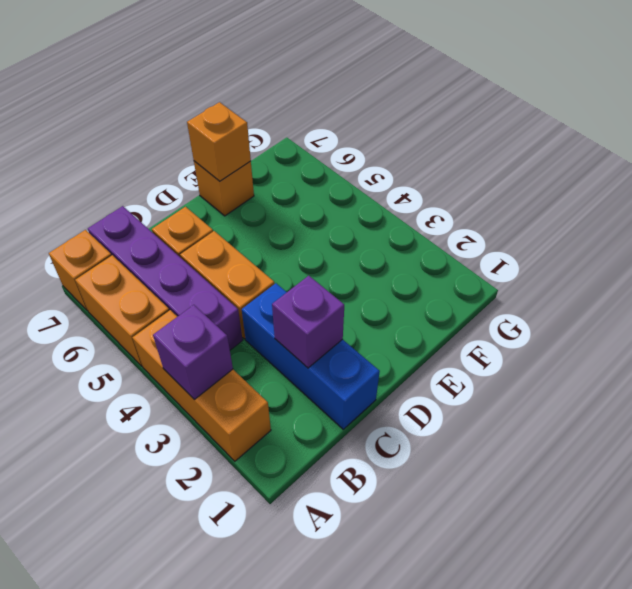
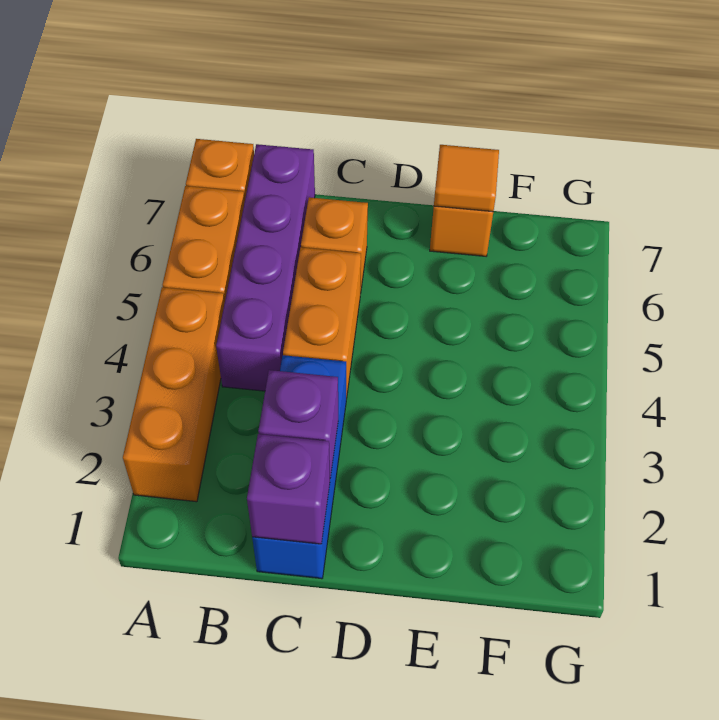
purple brick A3 level 2 -> purple brick C1 level 2
orange brick E7 level 2 -> orange tile E7 level 2

